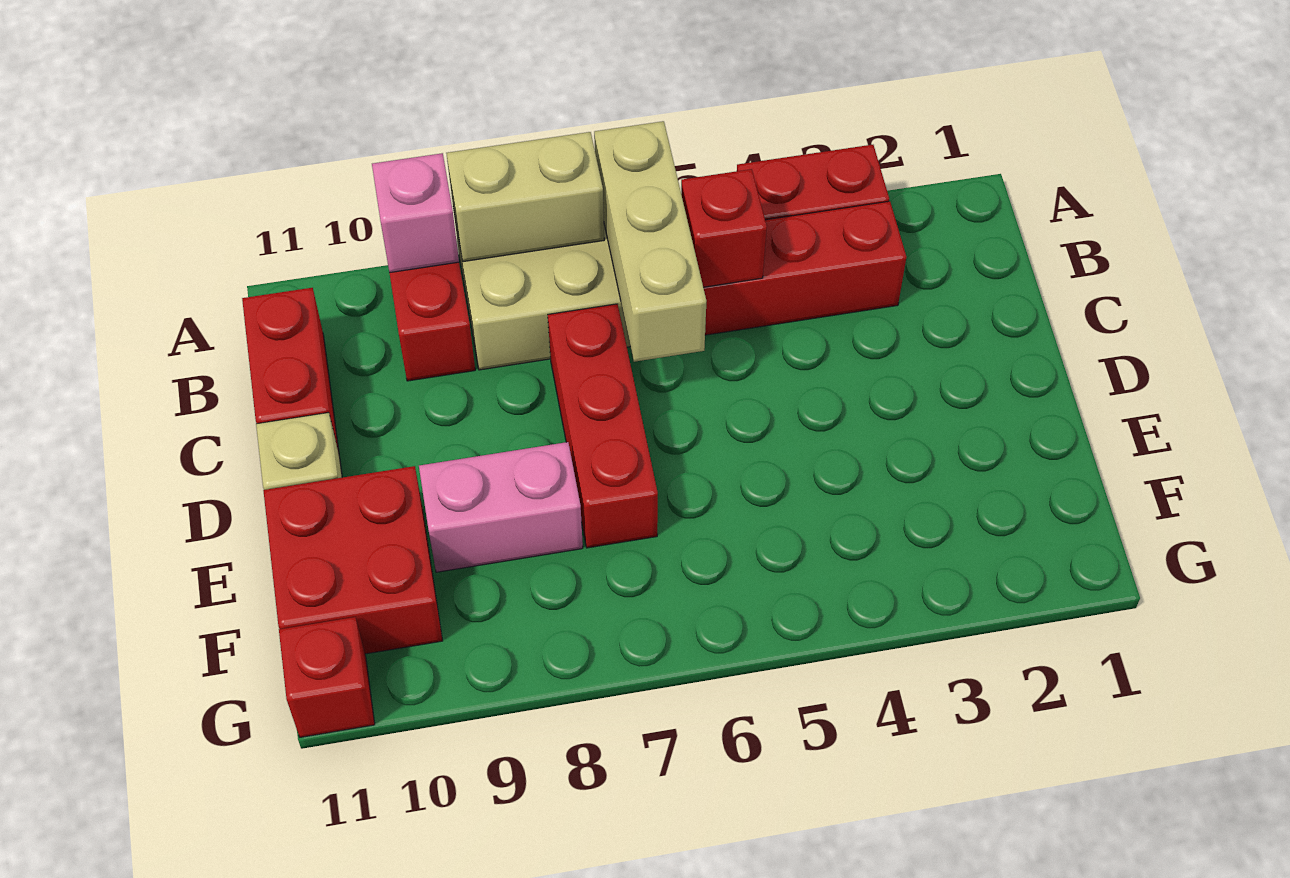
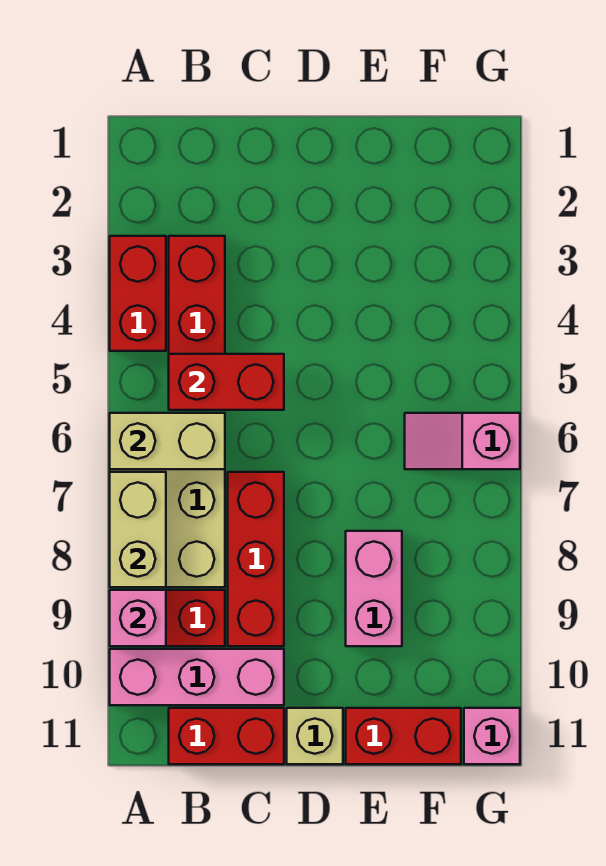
tan brick A6:C6 level 2 -> tan brick A6:B6 level 2
none -> pink brick A10:C10 level 1
red brick B5 level 2 -> red brick B5:C5 level 2
red brick C7:E7 level 1 -> red brick C7:C9 level 1
red brick E10:F11 level 1 -> red brick E11:F11 level 1
none -> pink slope F6:G6 level 1 top G
red brick G11 level 1 -> pink brick G11 level 1

